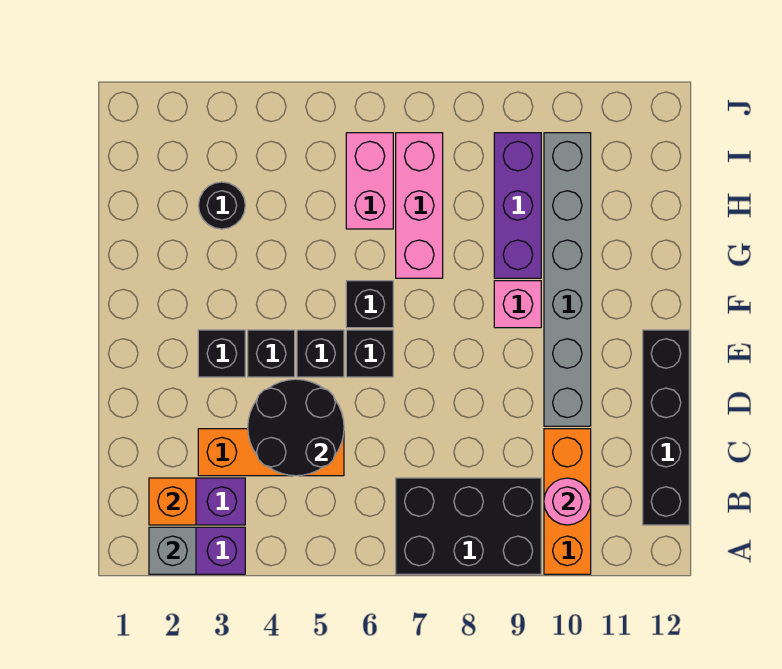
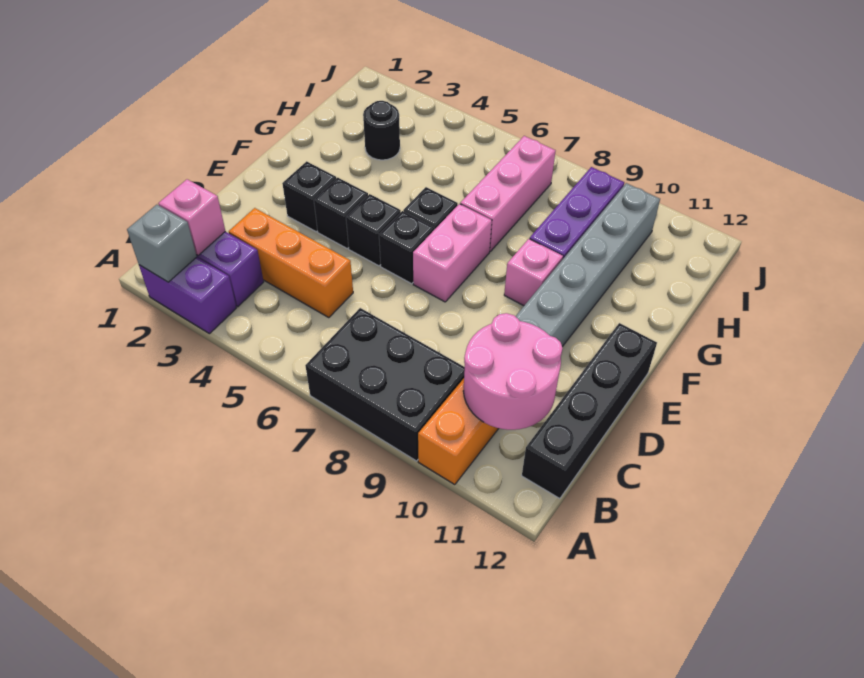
orange brick B2 level 2 -> pink brick B2 level 2
pink round brick B10 level 2 -> pink round brick B10:C11 level 2
black round brick C4:D5 level 2 -> none
pink brick H6:I6 level 1 -> pink brick E7:F7 level 1

